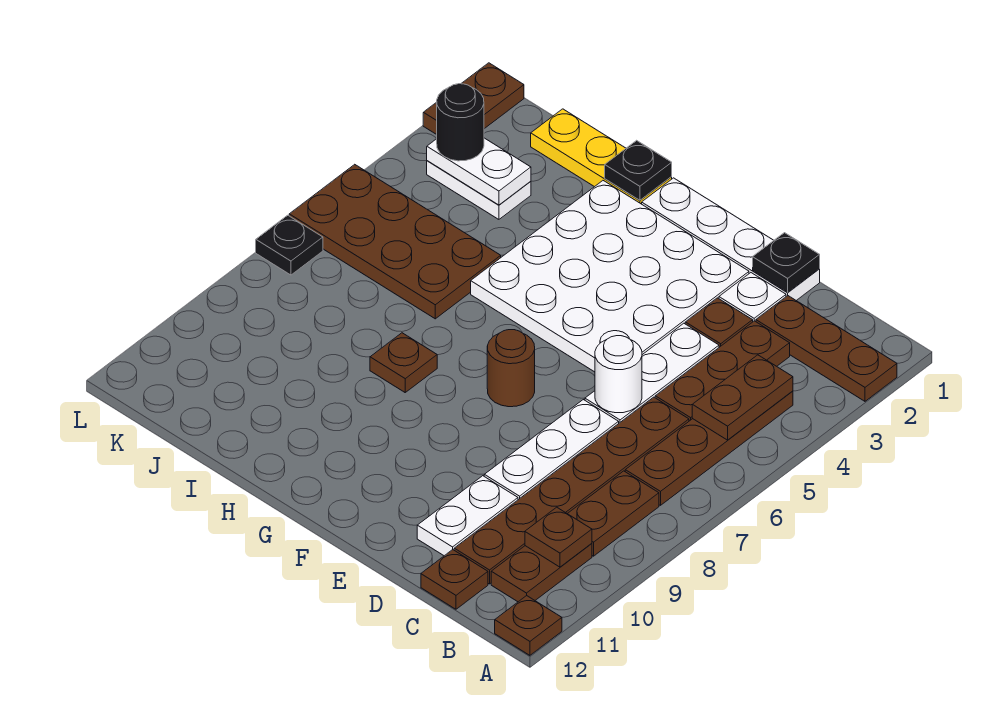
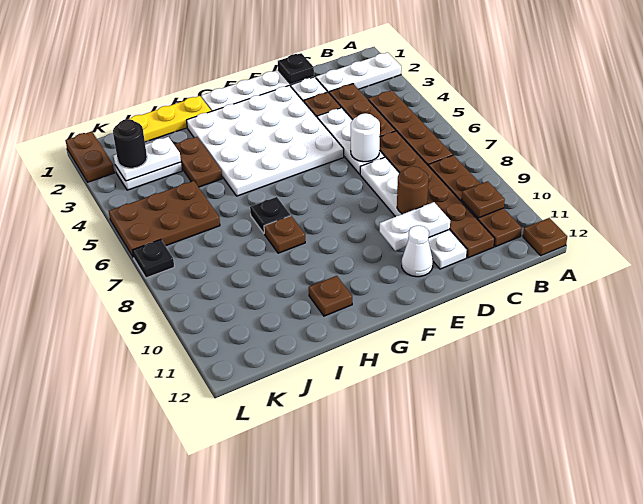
brown plate A2:C2 level 1 -> white plate A2:C2 level 1
brown plate B4:B5 level 2 -> brown plate I3:I4 level 1
brown plate C12 level 1 -> brown plate H11 level 1
none -> white plate D10:E10 level 2
none -> white cone E11 level 1
brown round brick F7 level 1 -> brown round brick D9 level 2
black plate H1 level 2 -> black plate H7 level 1
brown plate I5:L6 level 1 -> brown plate J5:L6 level 1

